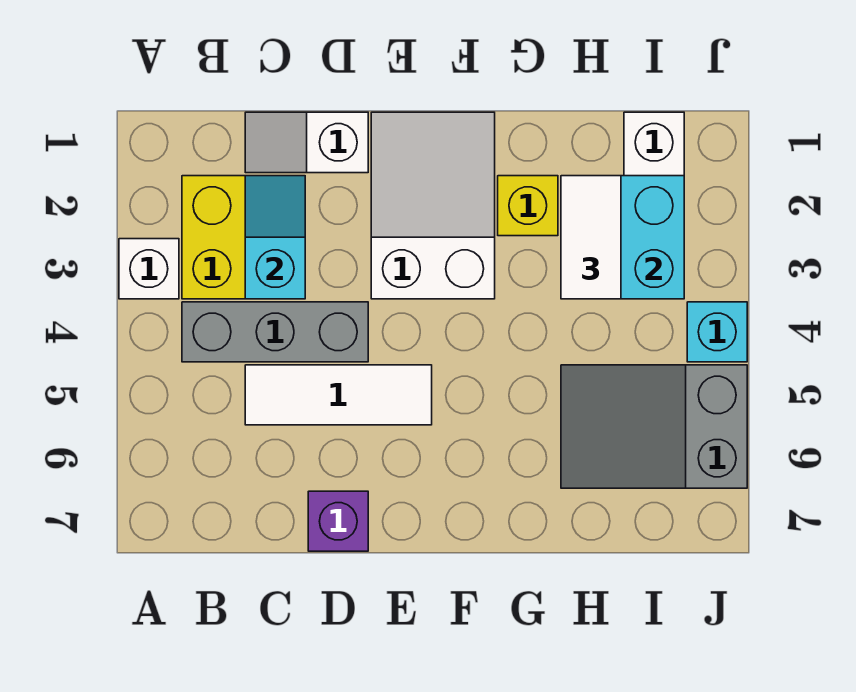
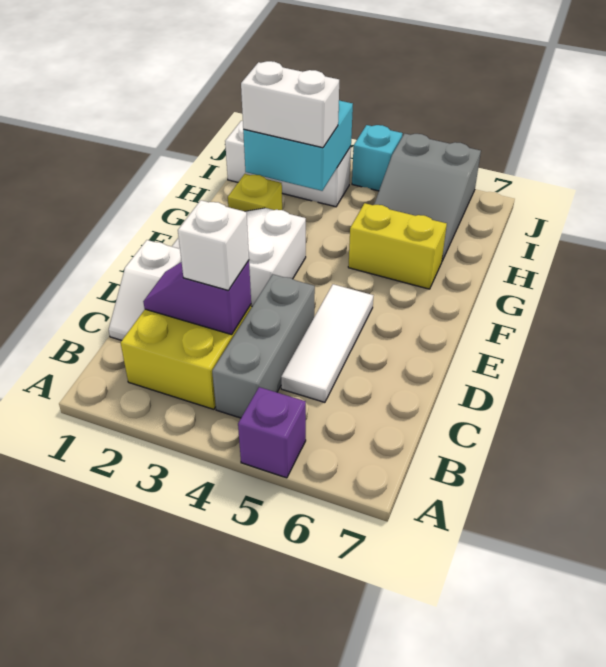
white brick A3 level 1 -> white brick C3 level 3
cyan slope C2:C3 level 2 top 3 -> purple slope C2:C3 level 2 top 3
purple brick D7 level 1 -> purple brick A5 level 1
none -> yellow brick G5:G6 level 1
white tile H2:H3 level 3 -> white brick H2:H3 level 3

